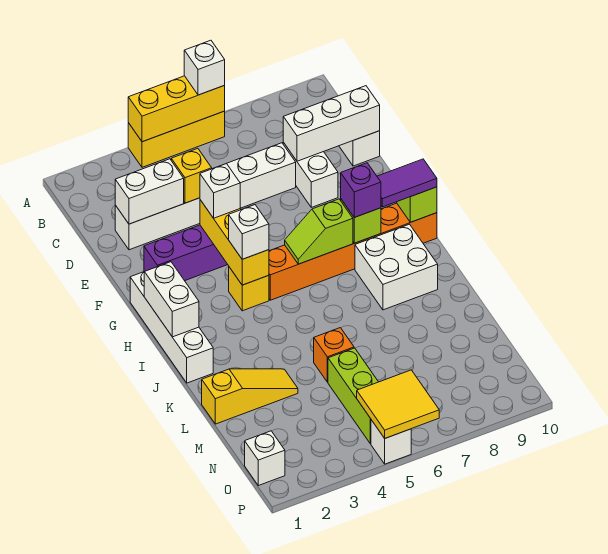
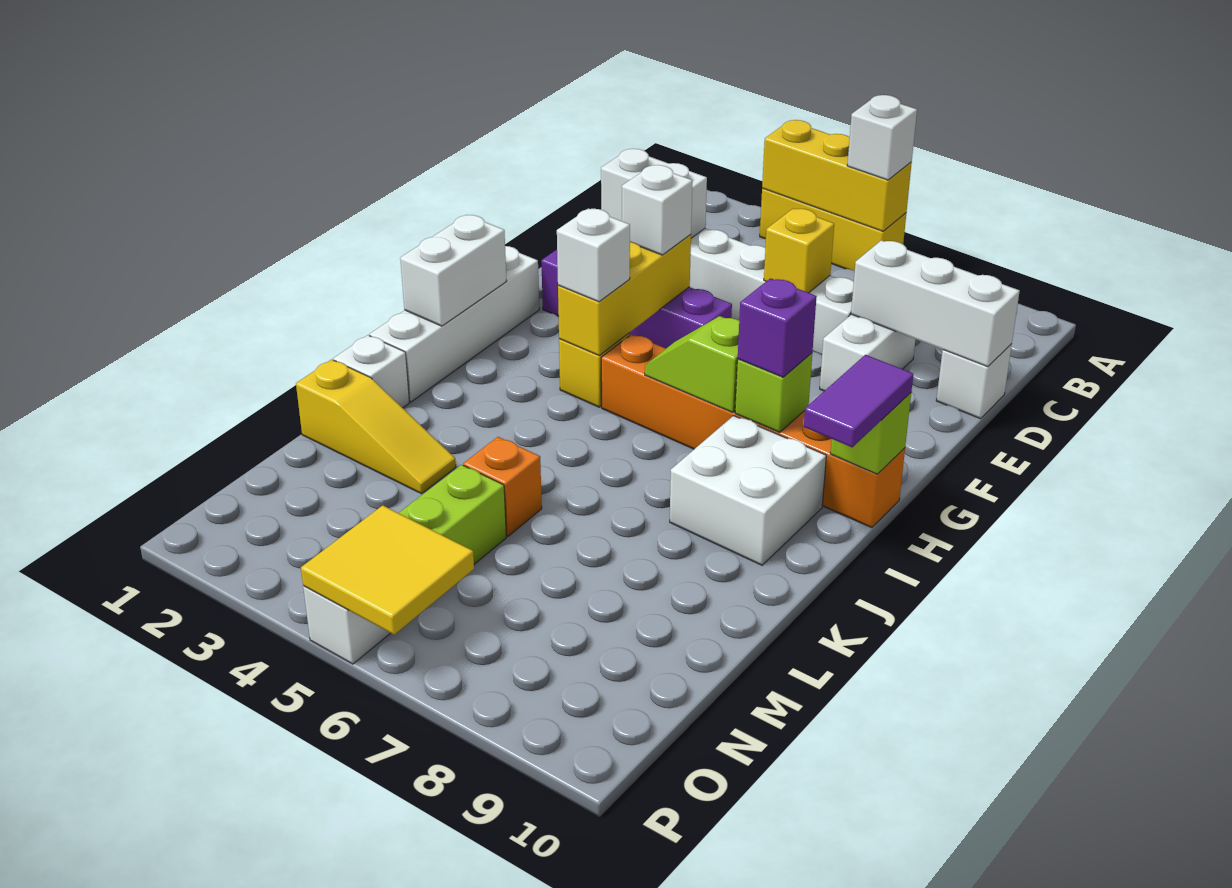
yellow brick D4 level 2 -> yellow brick D6 level 2
purple tile H9:H10 level 3 -> purple tile H10:I10 level 3
white brick O1 level 1 -> white brick K1 level 1

